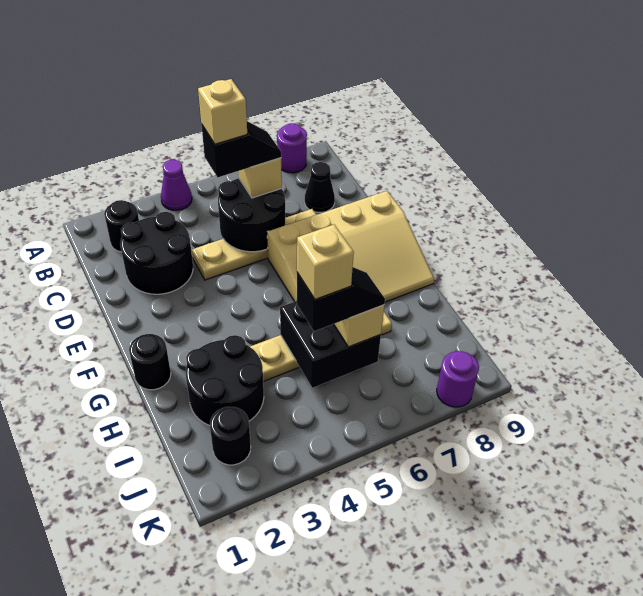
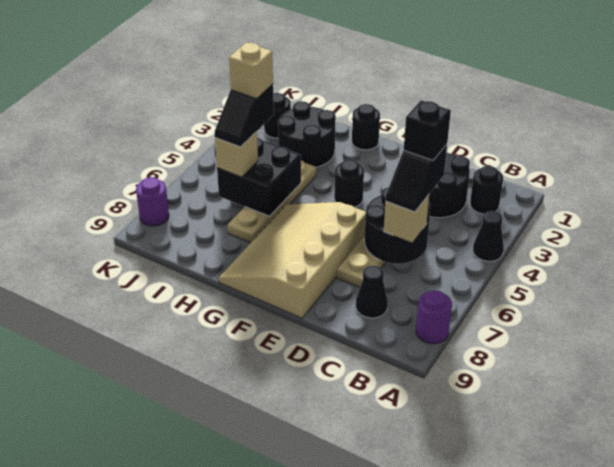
purple cone A4 level 1 -> black cone A4 level 1
tan brick C5 level 5 -> black brick C5 level 5
none -> black round brick F4 level 1

